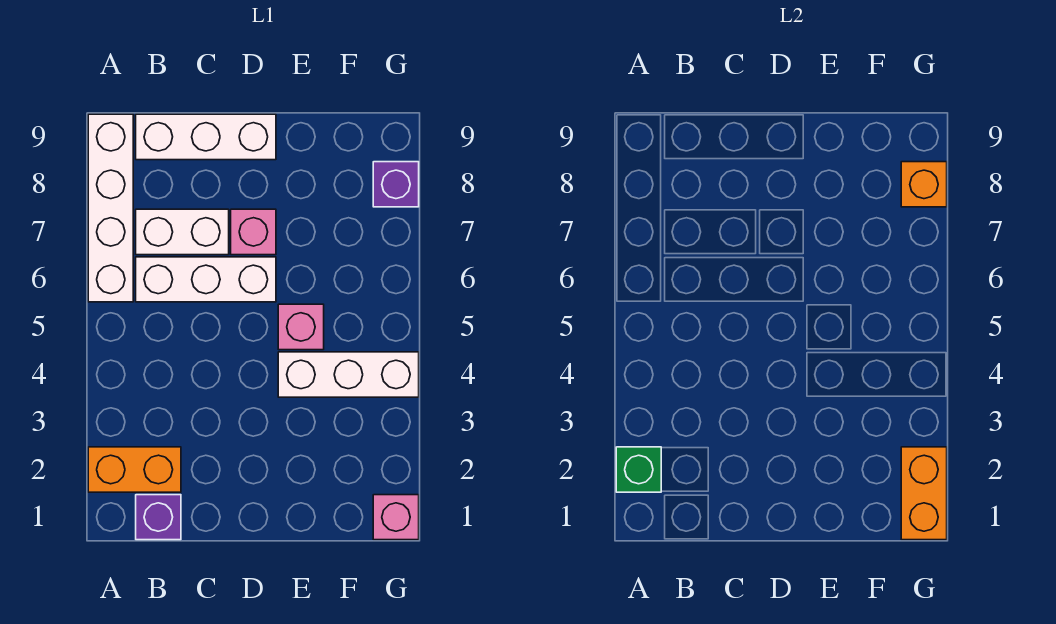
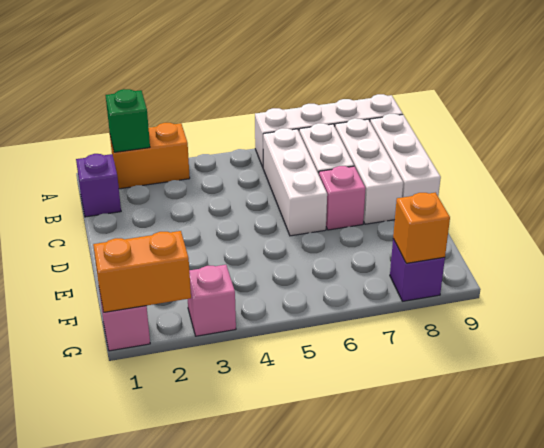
orange brick A2:B2 level 1 -> orange brick A2:A3 level 1
white brick E4:G4 level 1 -> white brick B8:D8 level 1
pink brick E5 level 1 -> pink brick G3 level 1

